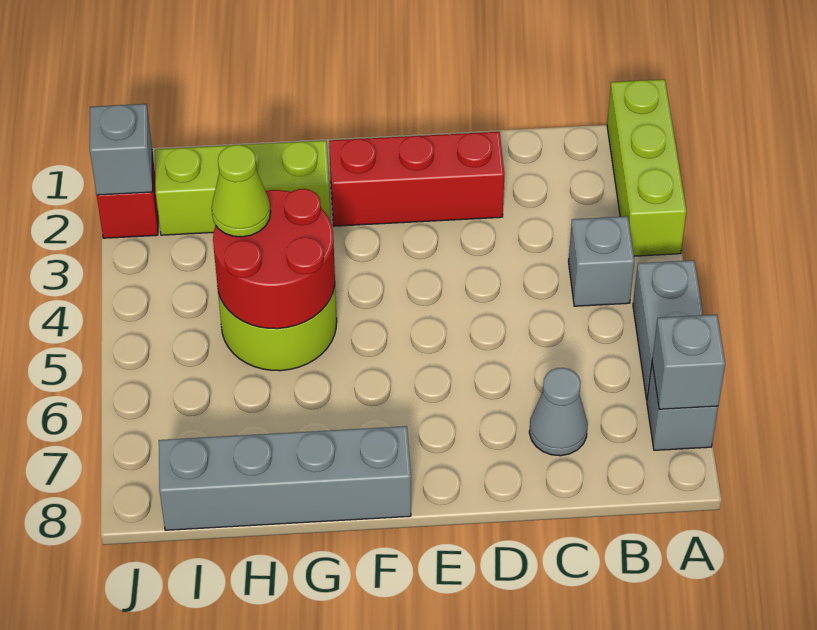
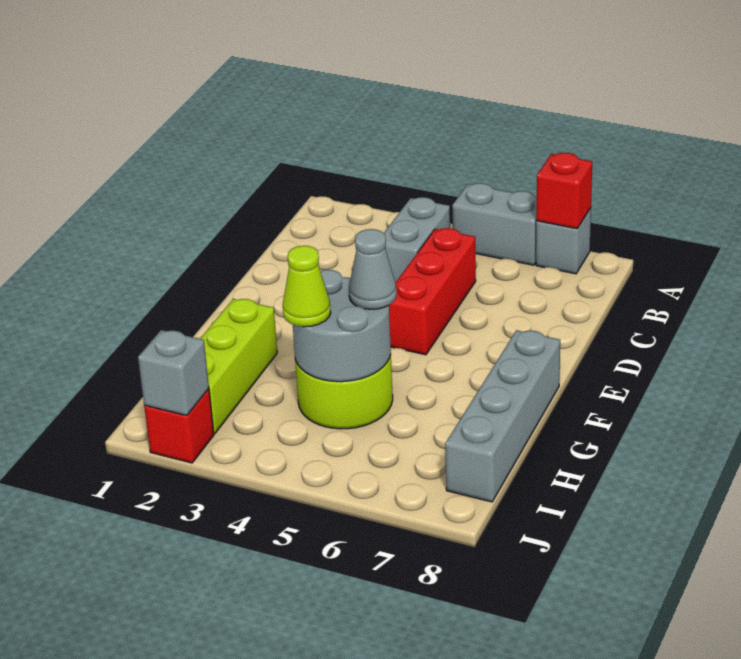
lime brick A1:A3 level 1 -> none
grey brick A7 level 2 -> red brick A7 level 2
grey brick B4 level 1 -> grey brick B4:C4 level 1
grey cone C7 level 1 -> grey cone G5 level 3
red brick D2:F2 level 1 -> red brick C5:E5 level 1
red round brick G4:H5 level 2 -> grey round brick G4:H5 level 2

